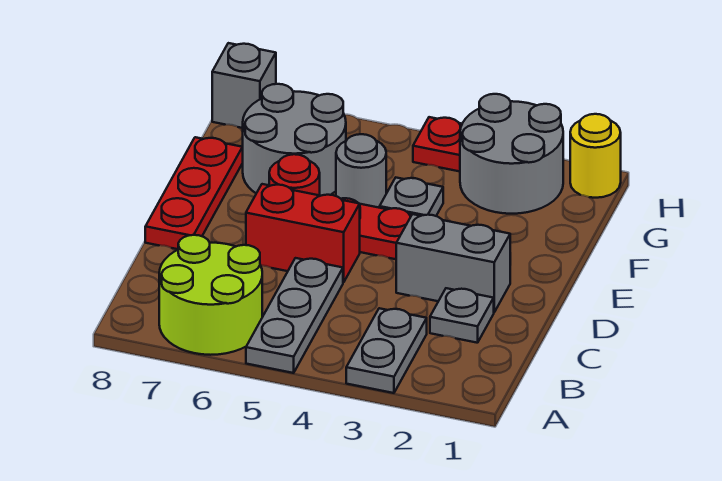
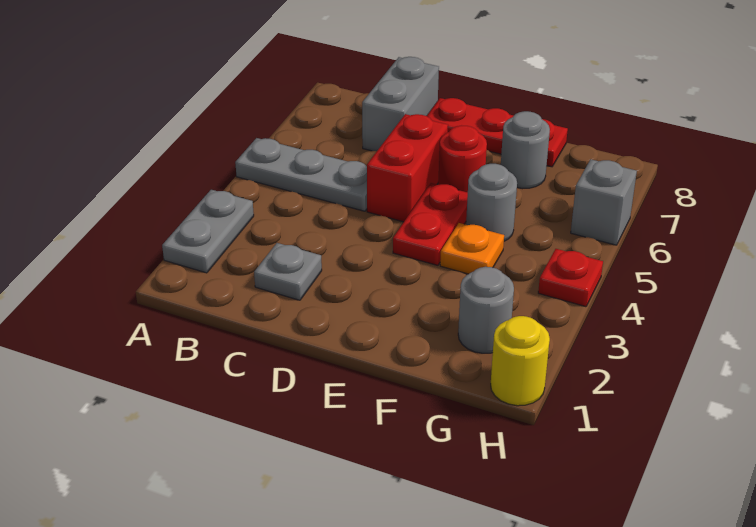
grey plate A3:B3 level 1 -> grey plate A2:A3 level 1
lime round brick A6:B7 level 1 -> none
grey brick D2:D3 level 1 -> grey brick C7:C8 level 1
grey plate F4 level 1 -> orange plate F4 level 1
grey round brick F6:G7 level 1 -> grey round brick F7 level 1
grey round brick G2:H3 level 1 -> grey round brick G2 level 1
grey brick H8 level 1 -> grey brick H6 level 1

